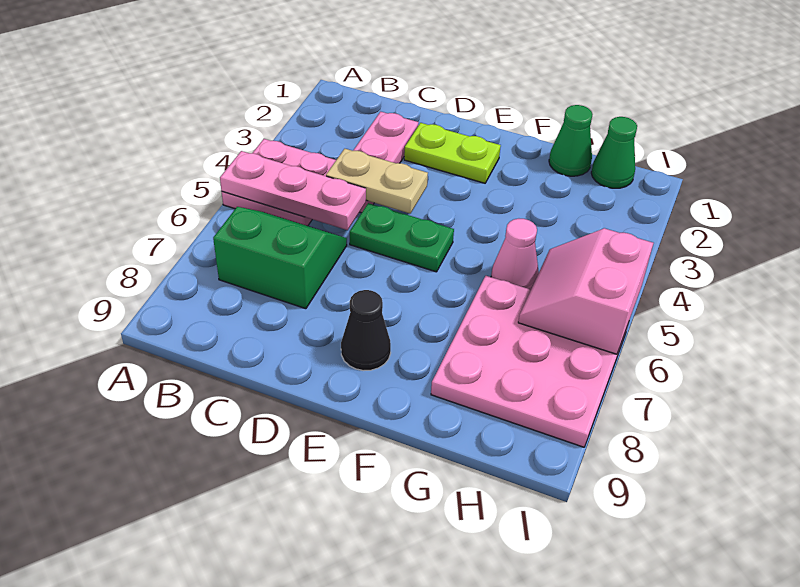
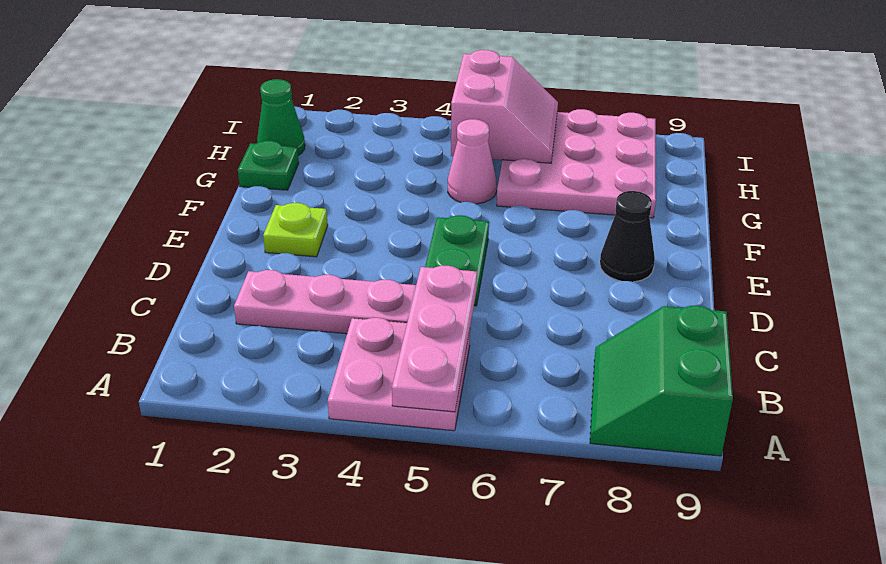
green slope B6:C7 level 1 top 7 -> green slope A8:B9 level 1 top 9
tan plate C4:D4 level 2 -> none
lime plate D2:E2 level 1 -> lime plate E2 level 1
green cone G1 level 1 -> green plate G1 level 1
pink slope H5:I6 level 2 top I -> pink slope H5:I6 level 2 top 5

